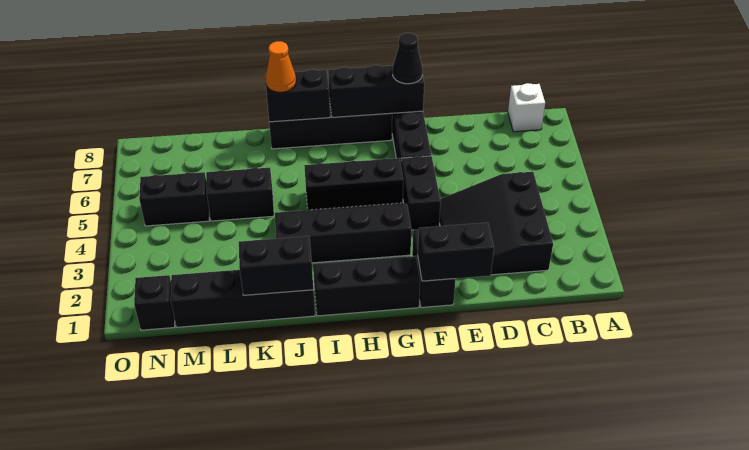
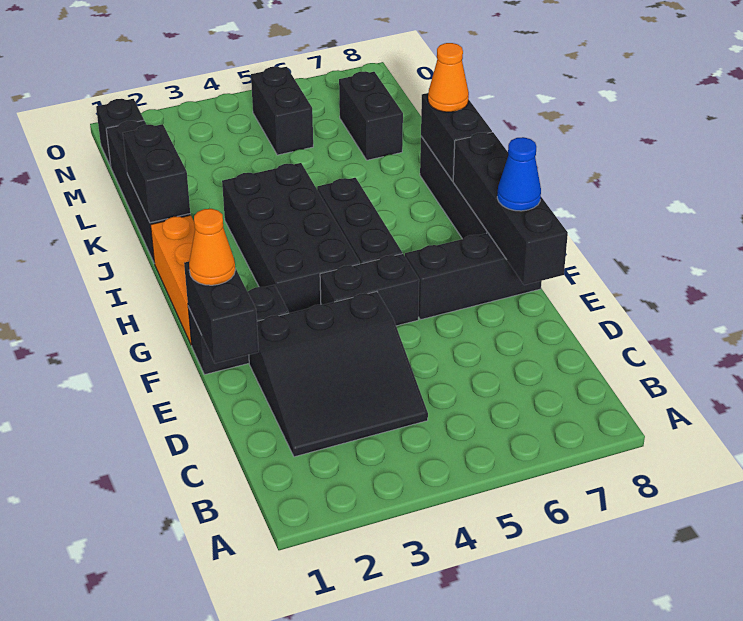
white brick B8 level 1 -> none
black slope C2:E4 level 1 top C -> black slope C2:E4 level 1 top E
none -> orange cone F1 level 3
black brick F8:H8 level 2 -> black brick E8:H8 level 2
black cone F8 level 3 -> blue cone F8 level 3
black brick G1:I1 level 1 -> orange brick G1:I1 level 1
black slope G3:J4 level 1 top 3 -> black brick G3:J4 level 1
black brick K5:L5 level 1 -> black brick L7:M7 level 1

